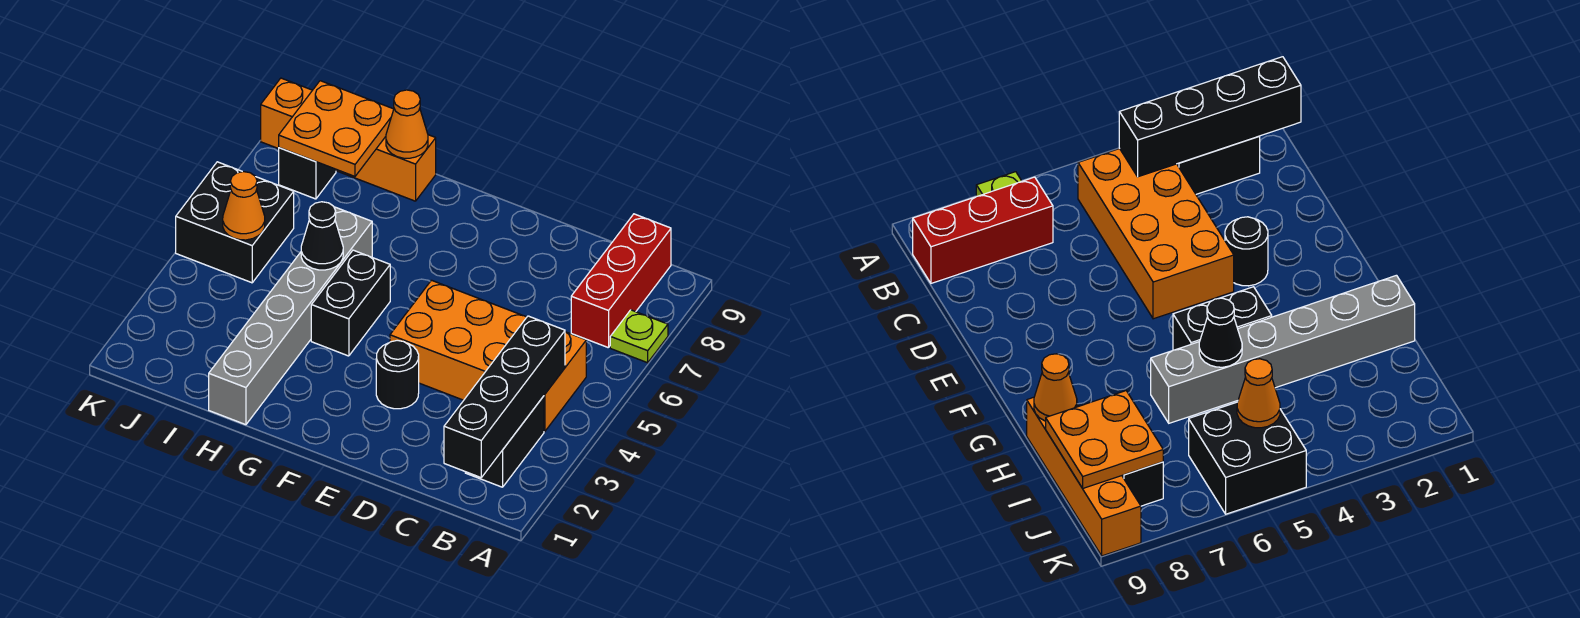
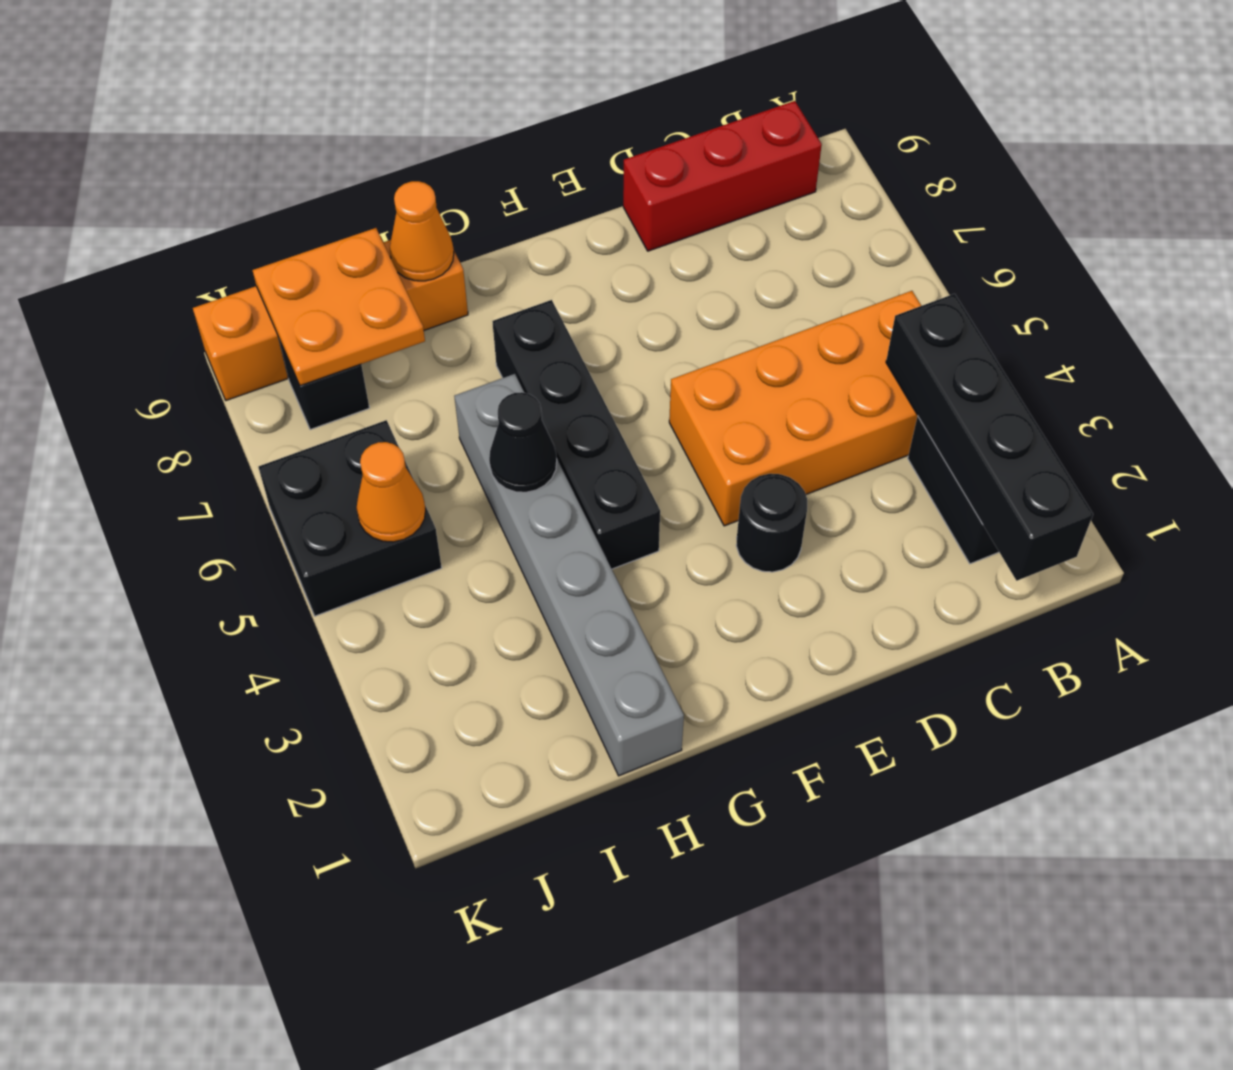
lime plate A7 level 1 -> none
red brick B7:B9 level 1 -> red brick B9:D9 level 1
black brick G4:G5 level 1 -> black brick G4:G7 level 1

